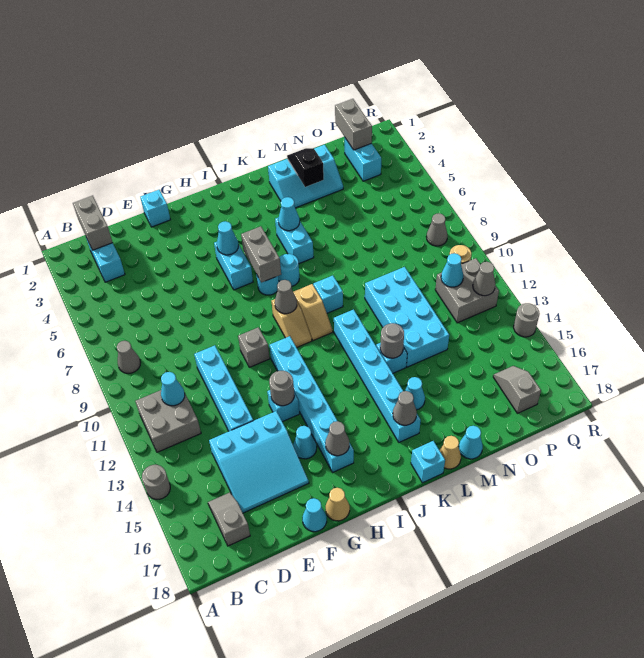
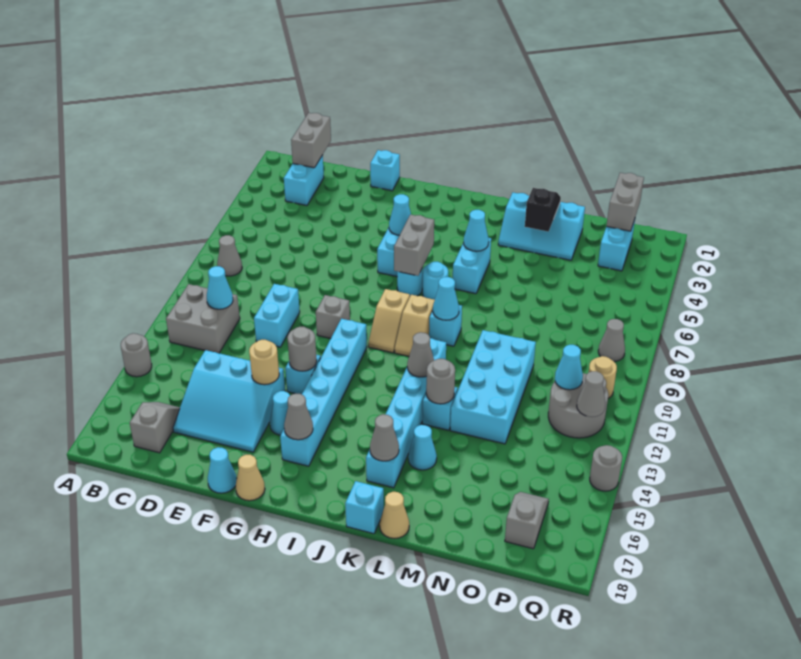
cyan brick E10:E13 level 1 -> cyan brick E10:E11 level 1
none -> tan round brick F14 level 2
grey cone I9 level 2 -> grey cone K12 level 2
cyan cone M18 level 1 -> cyan cone K9 level 2
grey brick P11:Q12 level 1 -> grey round brick P11:Q12 level 1

